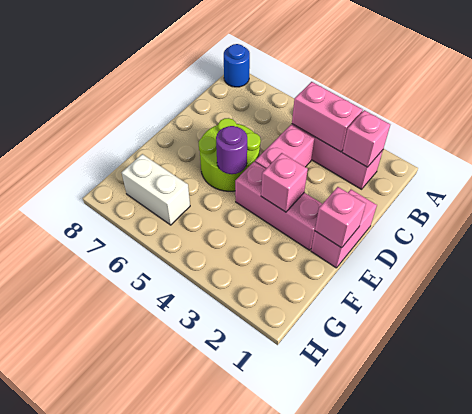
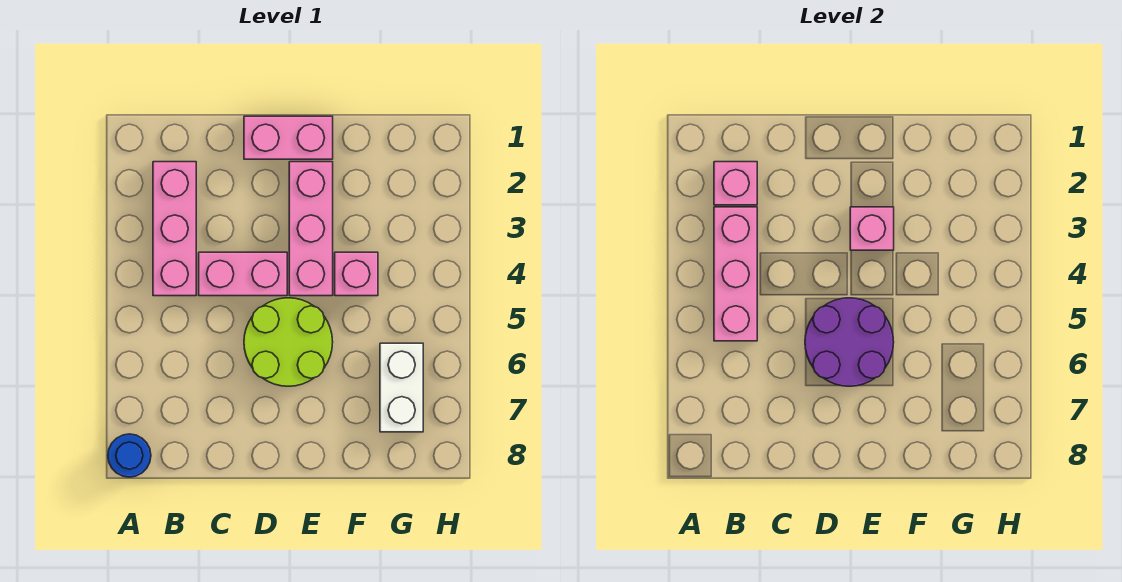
pink brick B3:B4 level 2 -> pink brick B3:B5 level 2
pink brick E1 level 2 -> pink brick F4 level 1
purple round brick E5 level 2 -> purple round brick D5:E6 level 2

